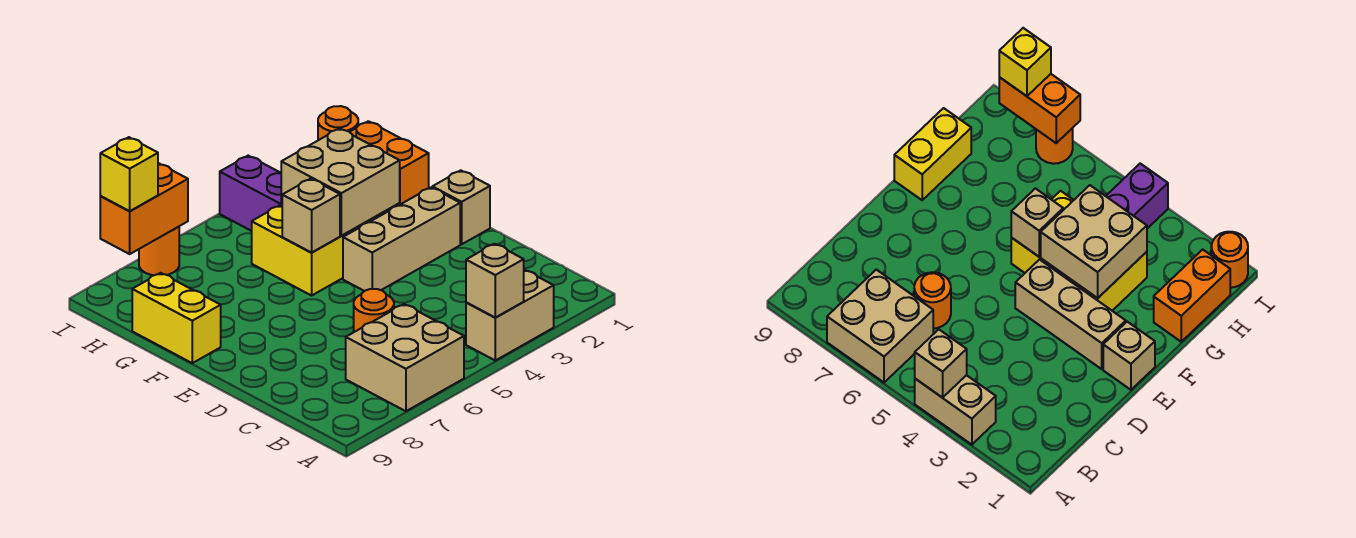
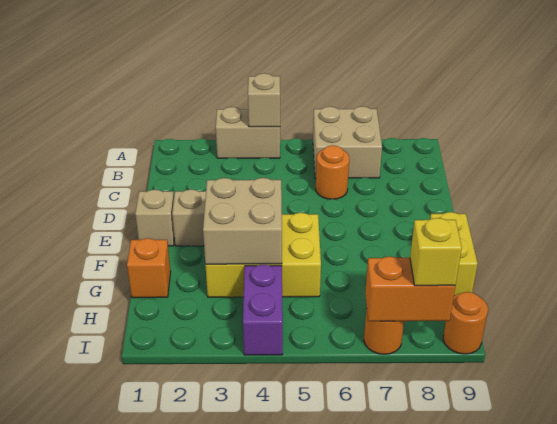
tan brick F5 level 2 -> none
orange brick G1:H1 level 1 -> orange brick G1 level 1
orange round brick I1 level 1 -> orange round brick I9 level 1

